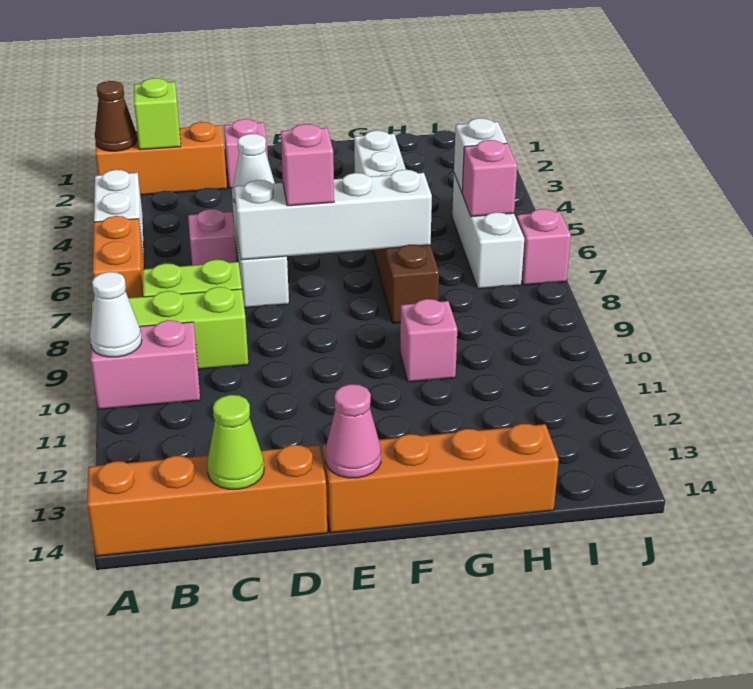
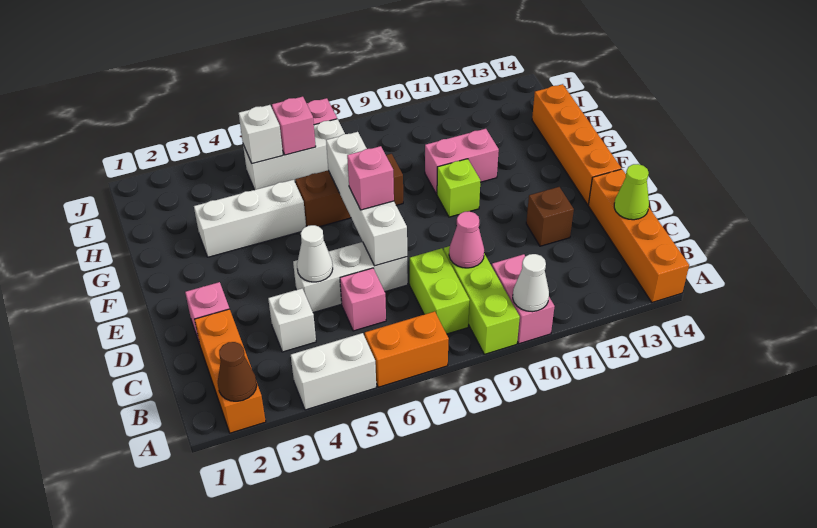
lime brick B2 level 2 -> lime brick F10 level 1
none -> white brick C4 level 1
none -> brown brick D12 level 1
pink cone E14 level 2 -> pink cone C9 level 2
pink brick G10 level 1 -> pink brick G10:G11 level 1

